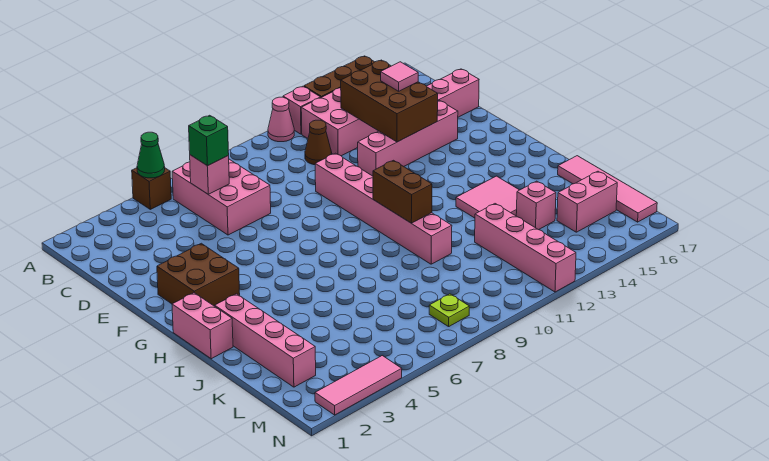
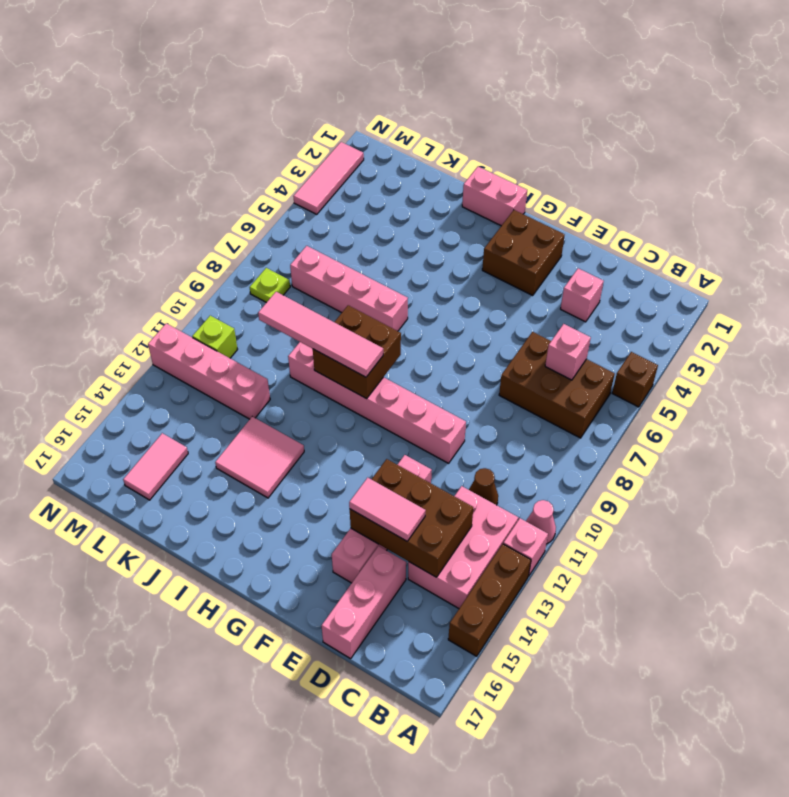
green cone A5 level 2 -> none
pink brick B6:D7 level 1 -> brown brick B6:D7 level 1
green brick C6 level 3 -> none
pink tile D14 level 3 -> pink tile D14:E14 level 3
brown brick H10:I10 level 2 -> brown brick H9:I10 level 2
pink brick I2:L2 level 1 -> pink brick I7:L7 level 1
pink tile J17:M17 level 1 -> pink tile H10:K10 level 3
pink brick K14 level 1 -> pink brick D3 level 1
pink brick L15:L16 level 1 -> pink tile L15:L16 level 1
none -> lime brick M11 level 1

